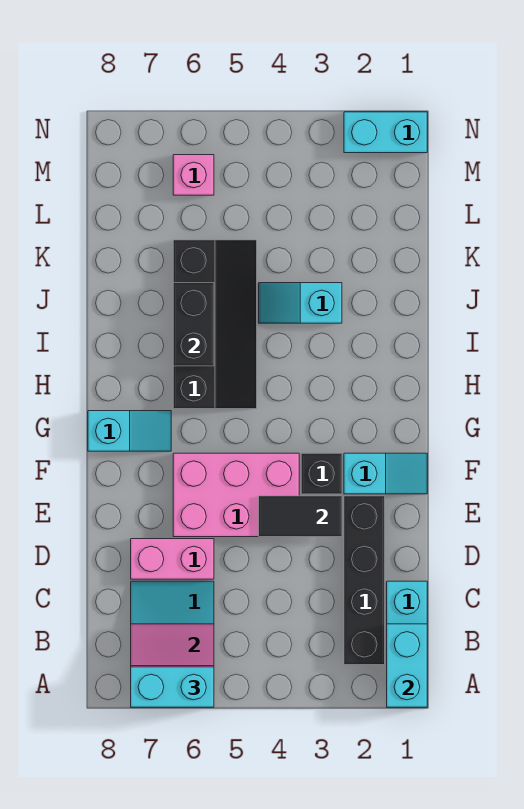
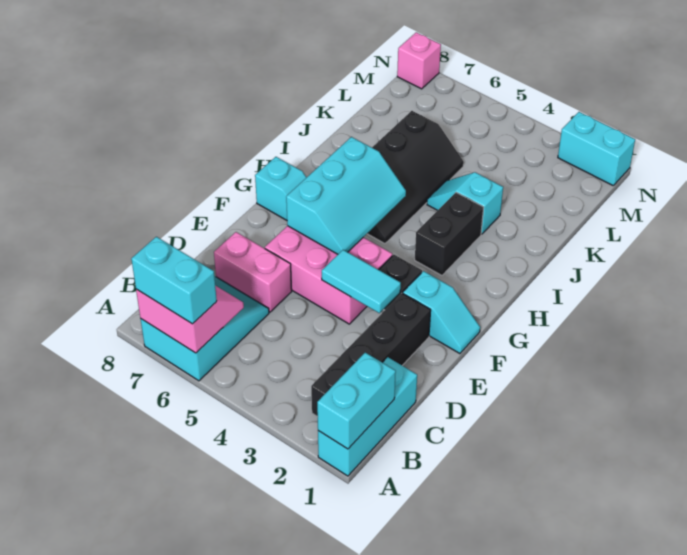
black tile E3:E4 level 2 -> cyan tile E3:E4 level 2
none -> cyan slope F5:H6 level 2 top 6
black brick I6:J6 level 2 -> black brick H3:I3 level 1
pink brick M6 level 1 -> pink brick N8 level 1

